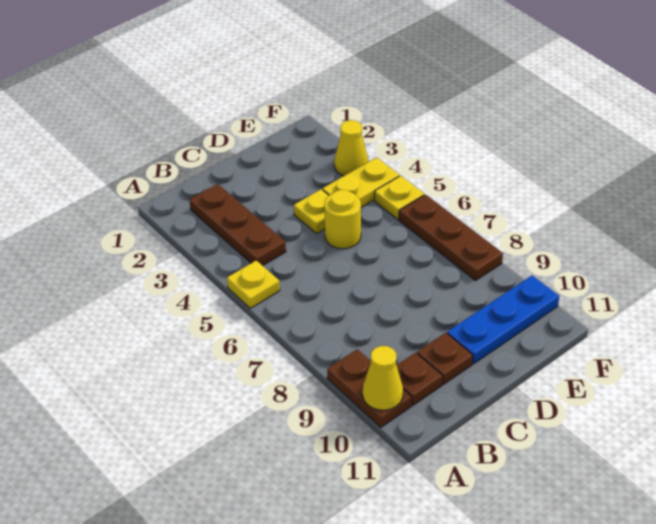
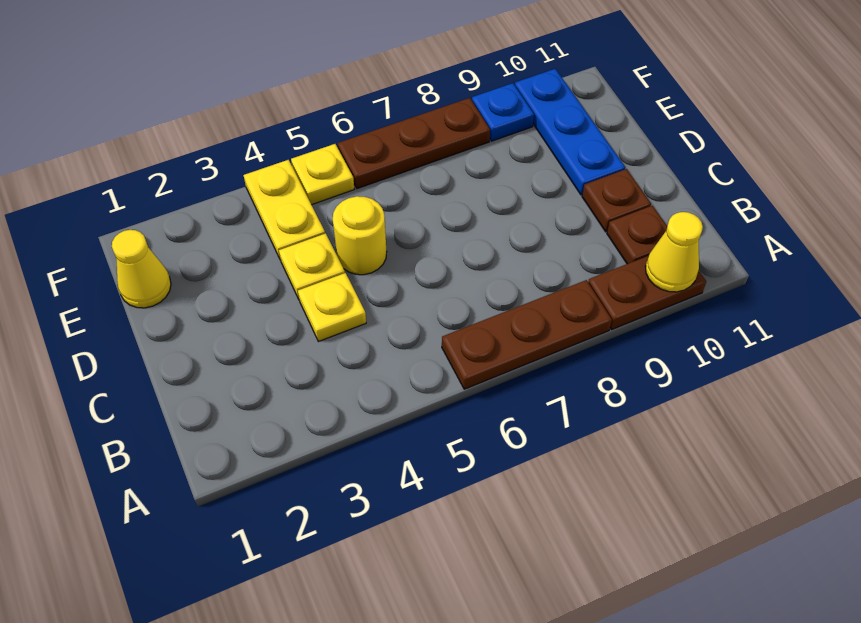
yellow plate A5 level 1 -> yellow plate C4 level 1
brown plate B2:B4 level 1 -> brown plate A6:A8 level 1
yellow cone F3 level 1 -> yellow cone E1 level 1
none -> blue plate F9 level 1

